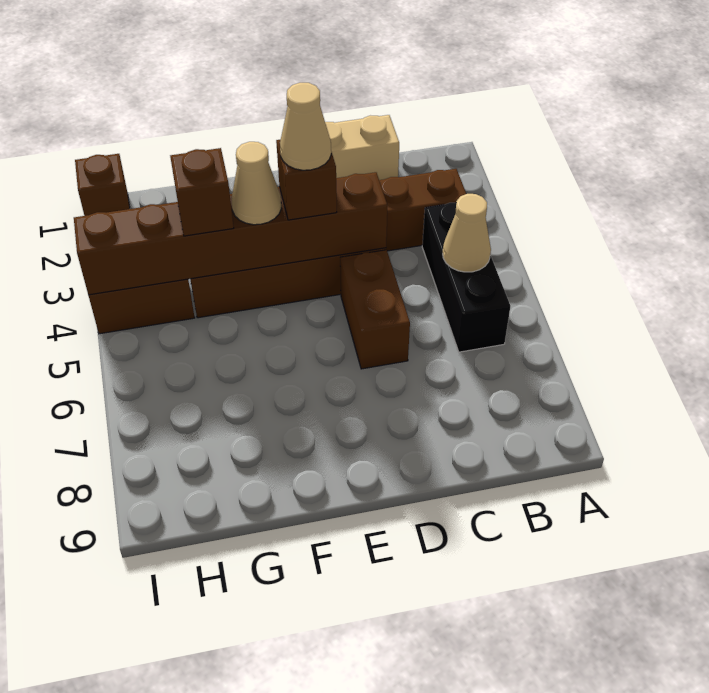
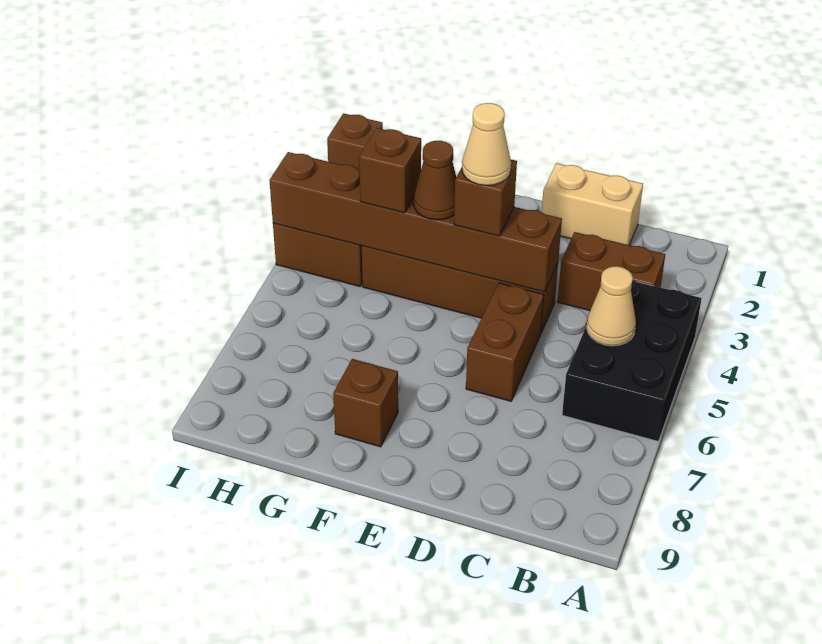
black brick B4:B6 level 1 -> black brick A4:B6 level 1
tan cone F4 level 3 -> brown cone F4 level 3
none -> brown brick F8 level 1

